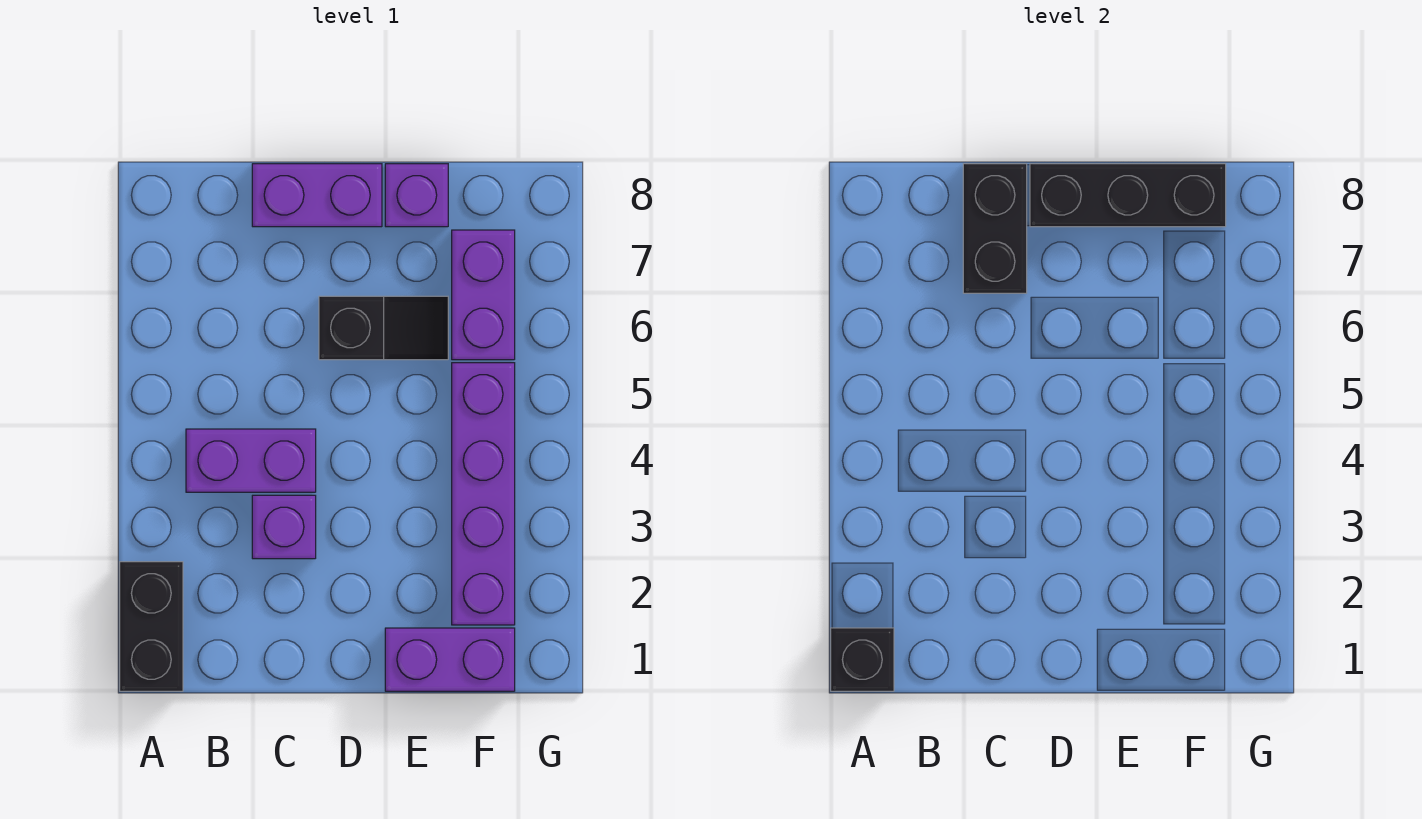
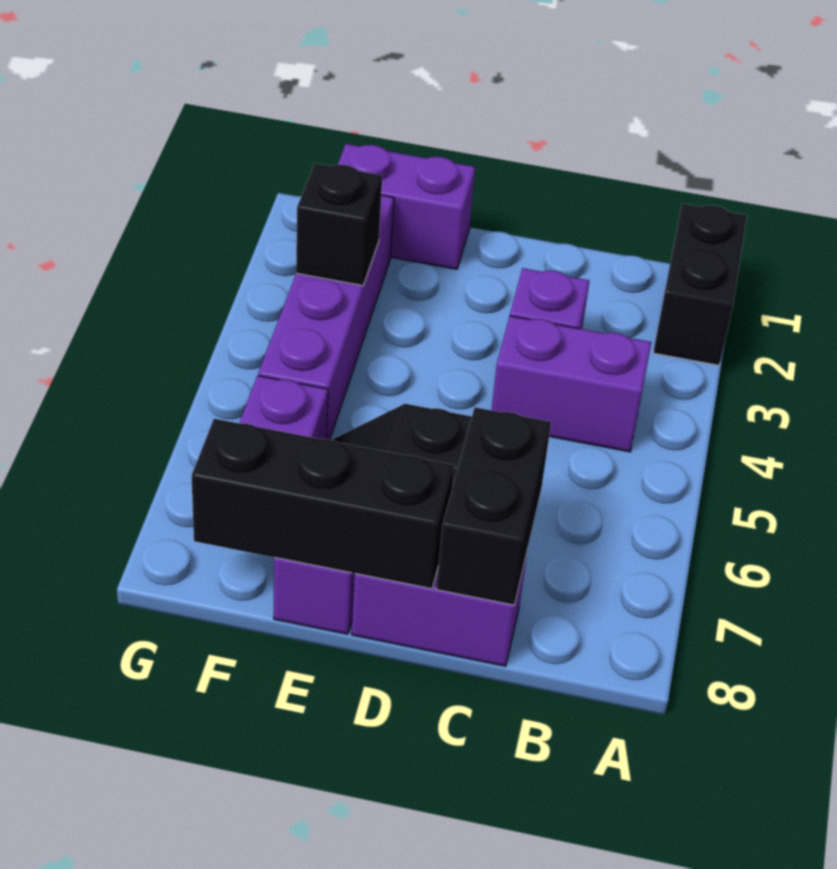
black brick A1 level 2 -> black brick F3 level 2

